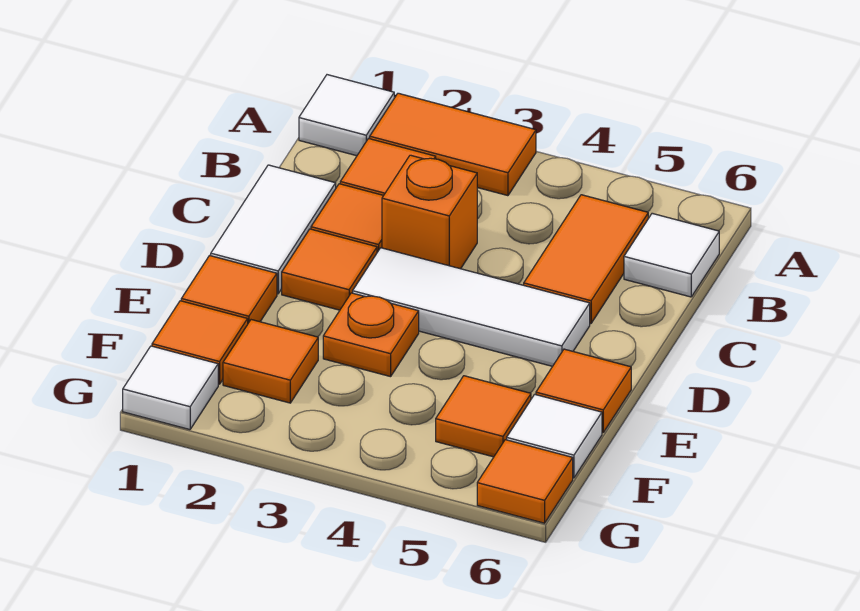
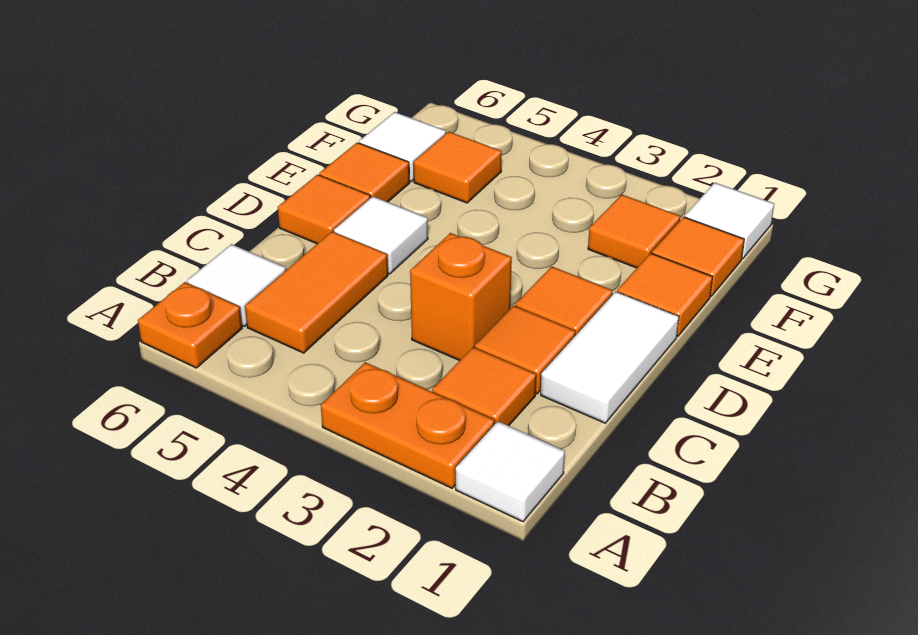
orange tile A2:A3 level 1 -> orange plate A2:A3 level 1
white tile D3:D5 level 1 -> white tile D5 level 1
orange plate E3 level 1 -> orange plate A6 level 1
orange tile G6 level 1 -> orange tile D6 level 1

